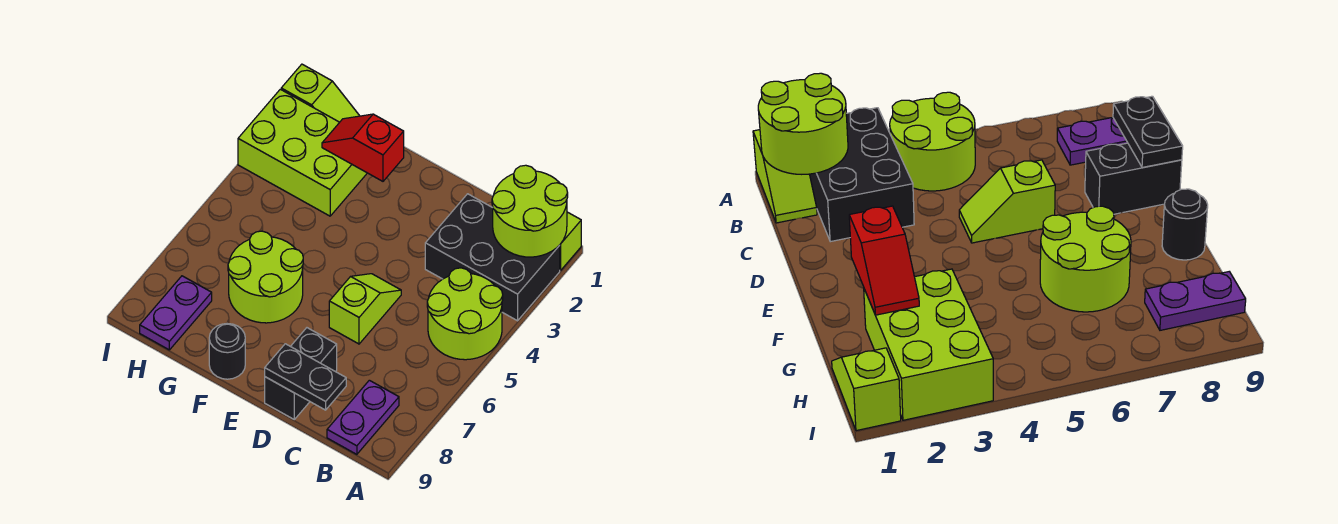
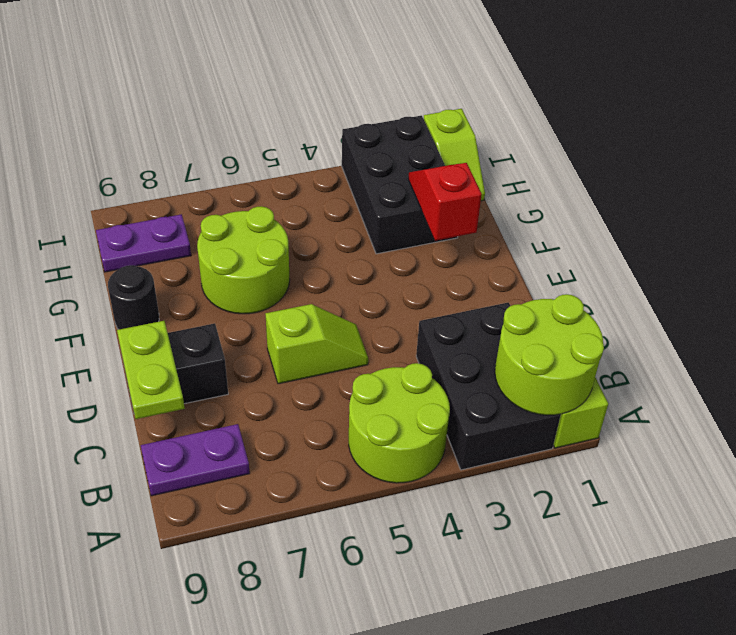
black plate C9:D9 level 2 -> lime plate C9:D9 level 2
lime brick G2:I3 level 1 -> black brick G2:I3 level 1

